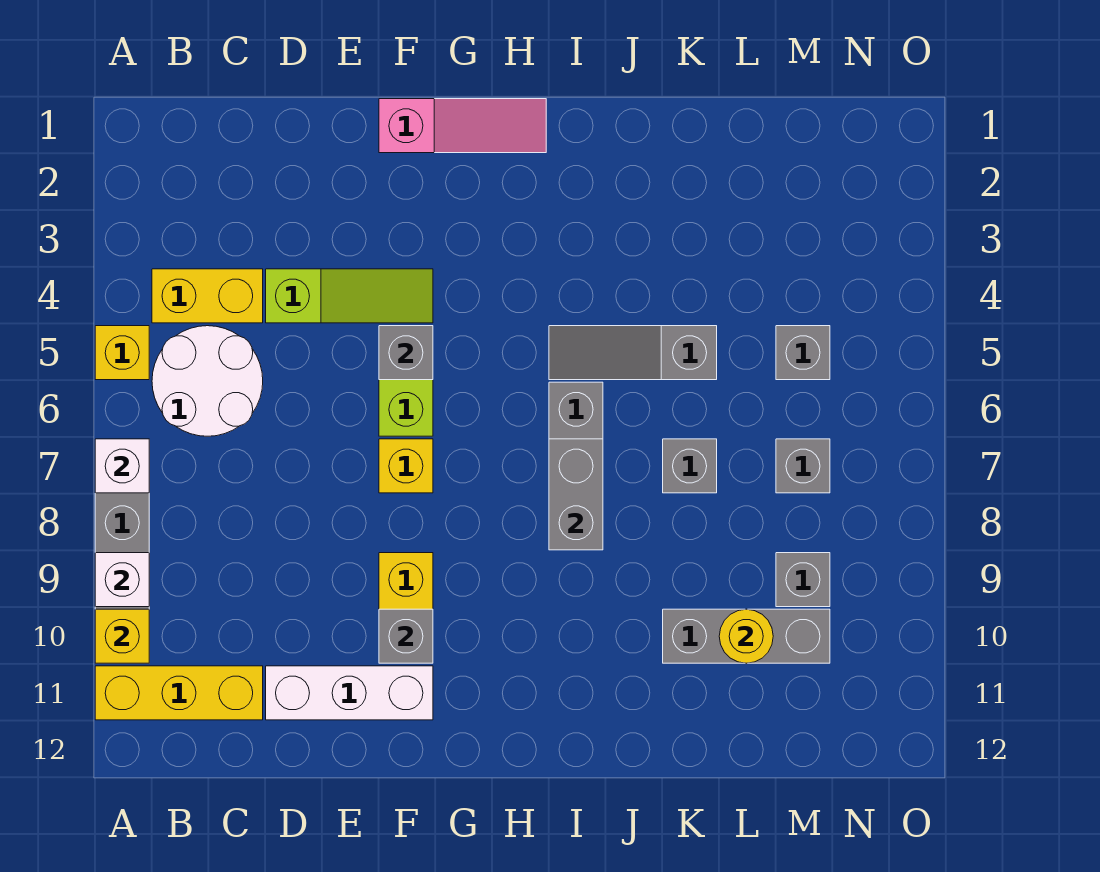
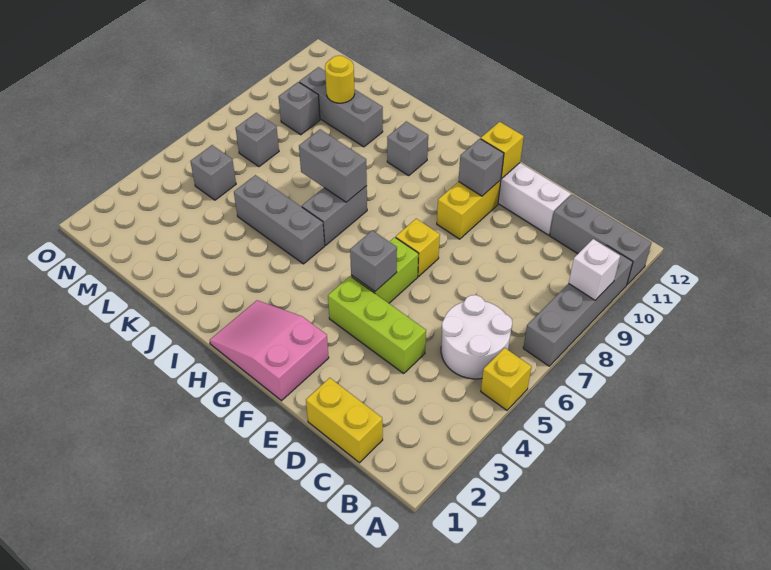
white brick A7 level 2 -> none
yellow brick A10 level 2 -> yellow brick F11 level 2
yellow brick A11:C11 level 1 -> grey brick A11:C11 level 1
yellow brick B4:C4 level 1 -> yellow brick C1:D1 level 1
lime slope D4:F4 level 1 top D -> lime brick D4:F4 level 1
pink slope F1:H1 level 1 top F -> pink slope F1:H2 level 1 top F
grey slope I5:K5 level 1 top K -> grey brick I5:K5 level 1
grey brick I7:I8 level 2 -> grey brick I7:J7 level 2
grey brick K7 level 1 -> grey brick I10 level 1

